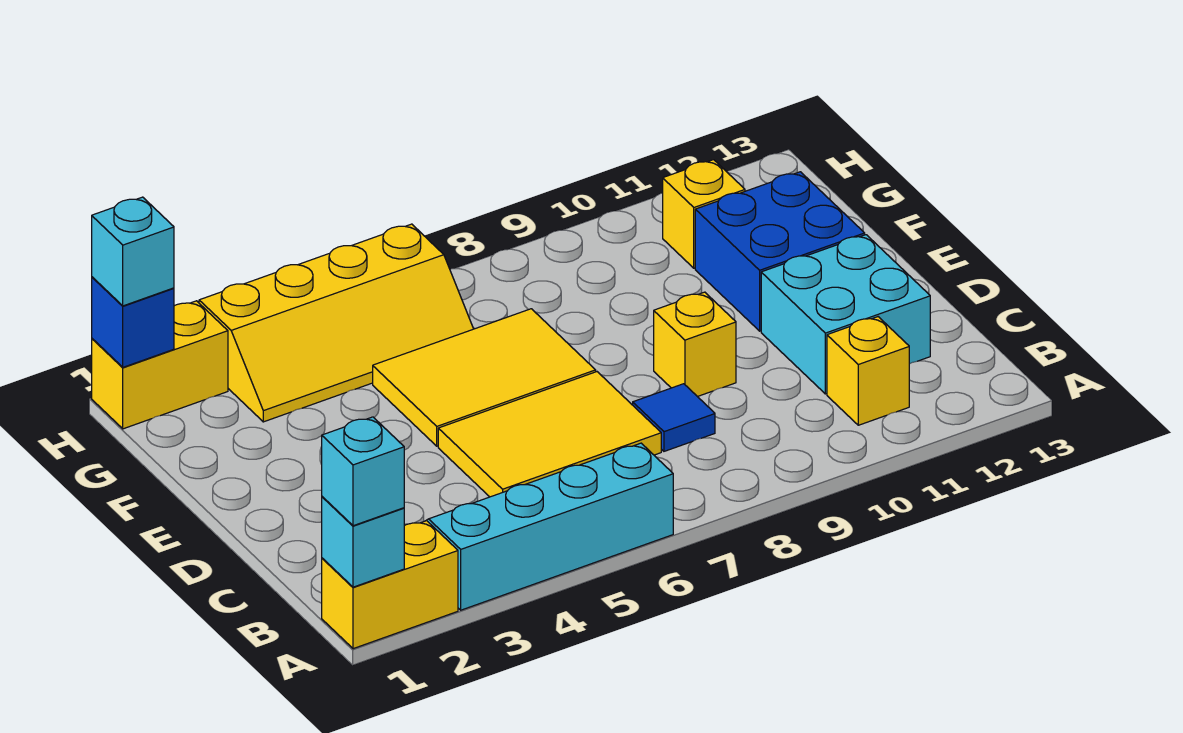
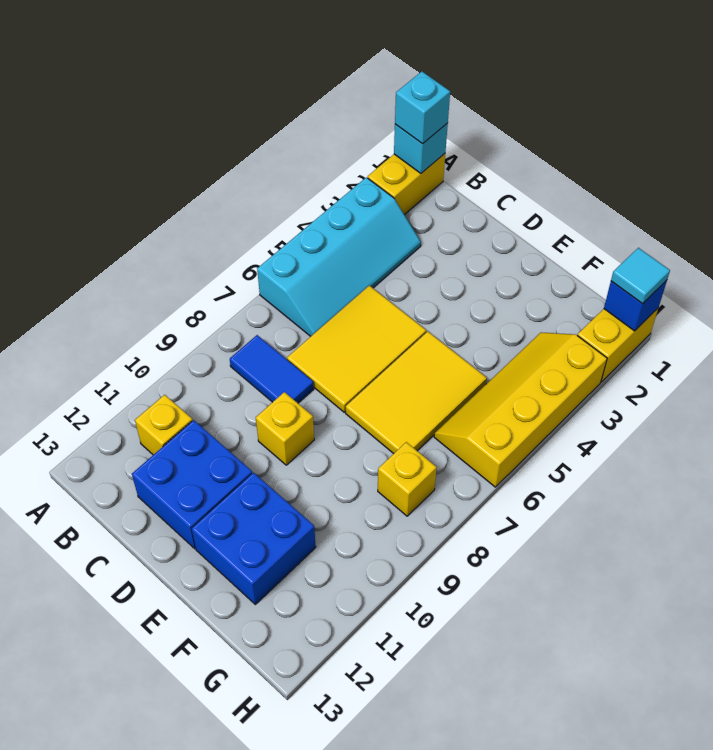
blue tile C8 level 1 -> blue tile B8:C8 level 1
cyan brick C11:D12 level 1 -> blue brick C11:D12 level 1
yellow brick G11 level 1 -> yellow brick G8 level 1
cyan brick H1 level 3 -> cyan tile H1 level 3

